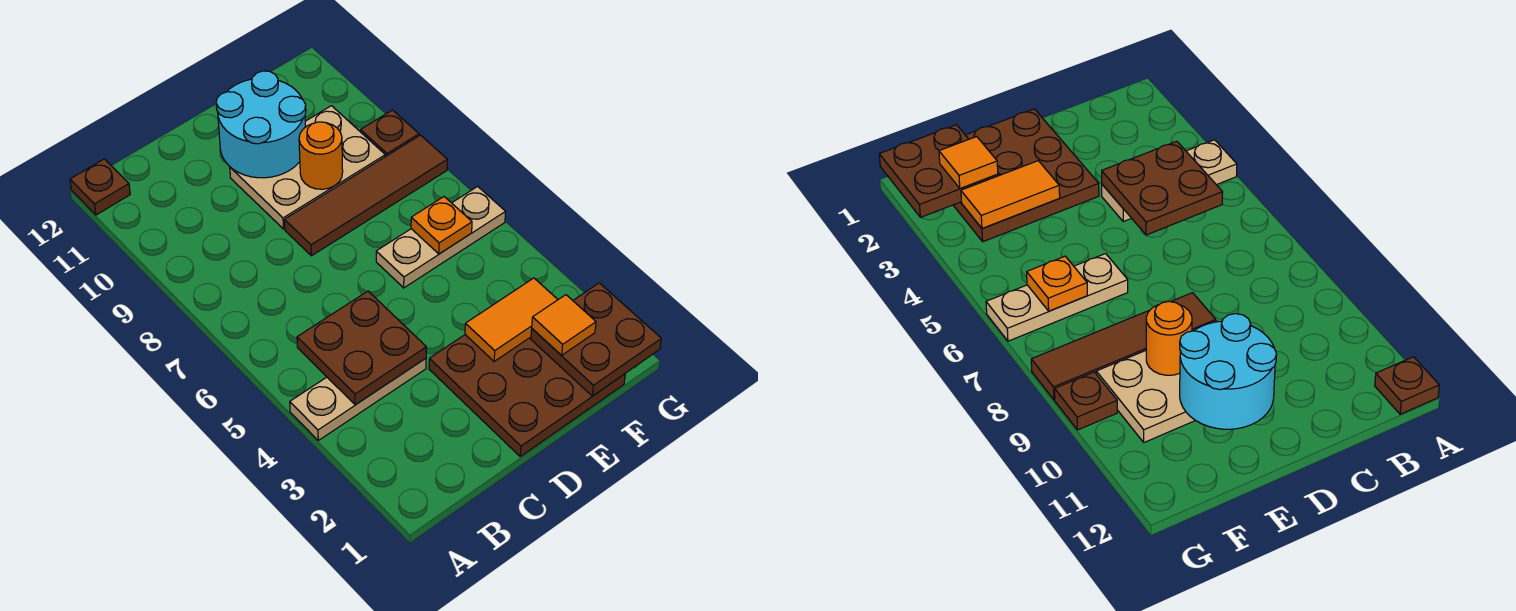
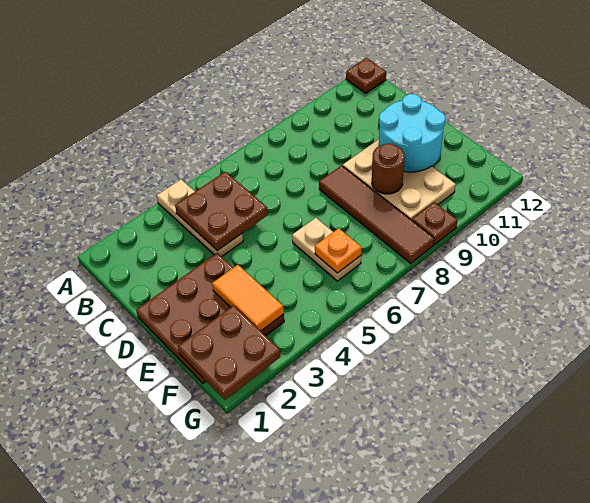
tan plate E6:G6 level 1 -> tan plate E6:F6 level 1
orange round brick E9 level 2 -> brown round brick E9 level 2
orange tile F2 level 3 -> none

